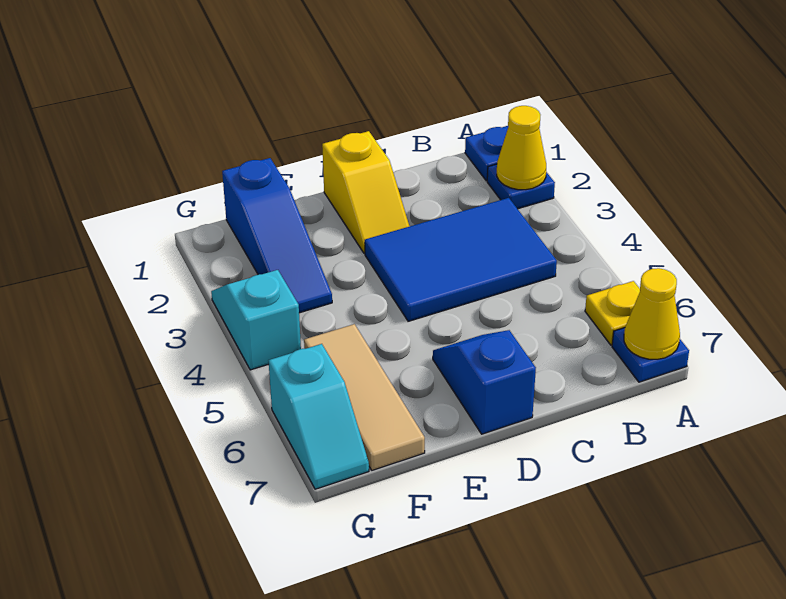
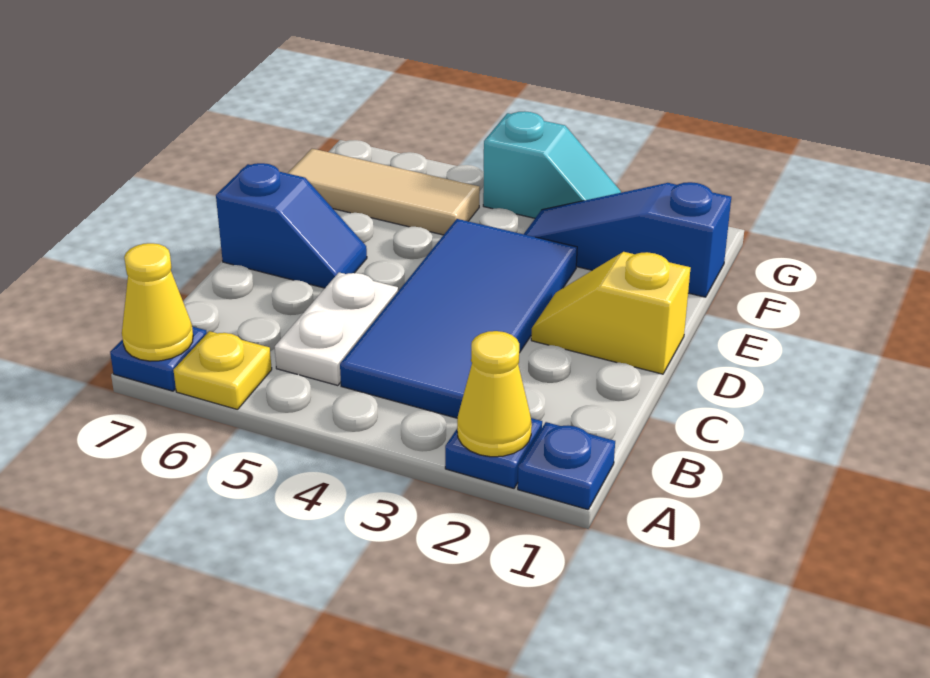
blue tile B3:D4 level 1 -> blue tile B3:E4 level 1
none -> white plate B5:C5 level 1
cyan slope G6:G7 level 1 top 6 -> none

